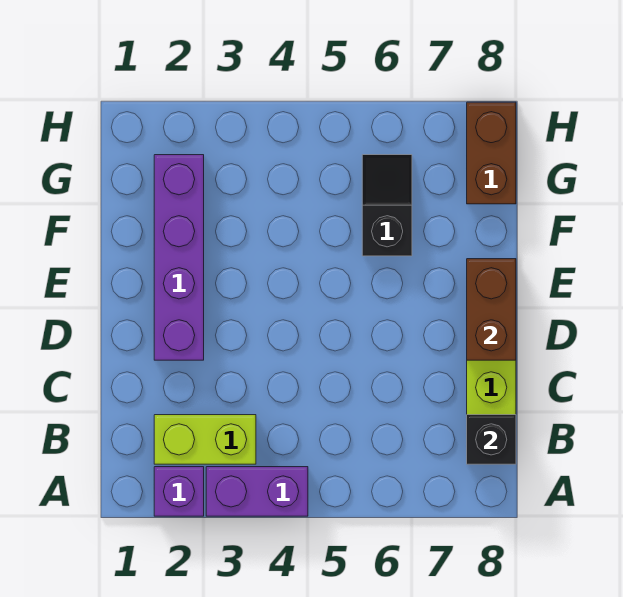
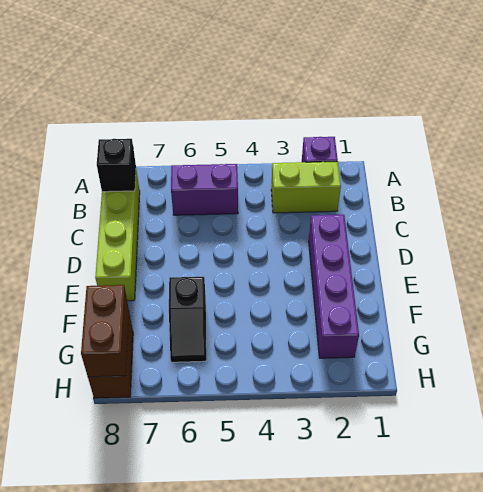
purple brick A3:A4 level 1 -> purple brick B5:B6 level 1
brown brick D8:E8 level 2 -> brown brick G8:H8 level 2

